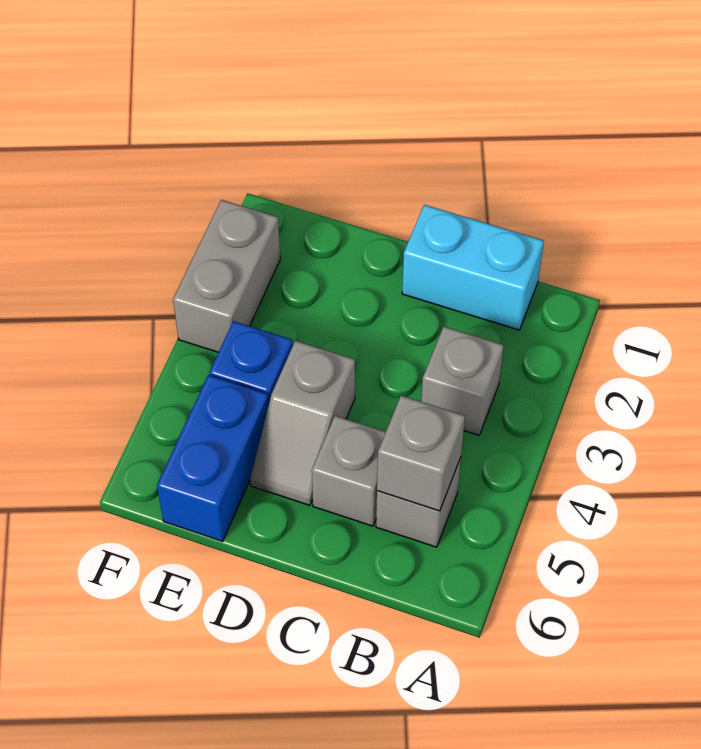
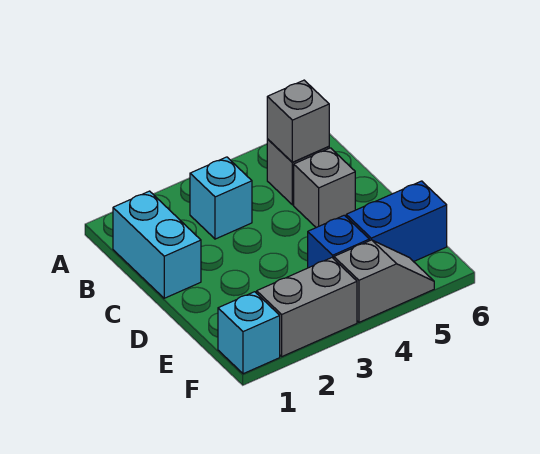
grey brick B3 level 1 -> cyan brick B3 level 1
grey slope D4:D5 level 1 top 4 -> grey slope F4:F5 level 1 top 4
none -> cyan brick F1 level 1

